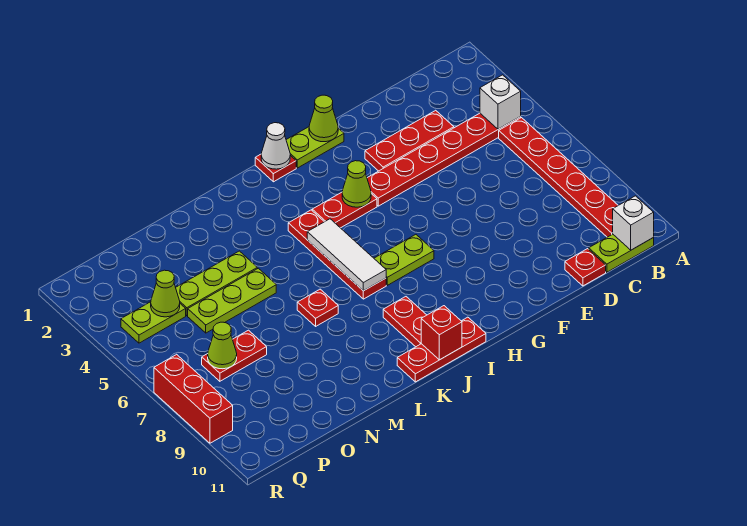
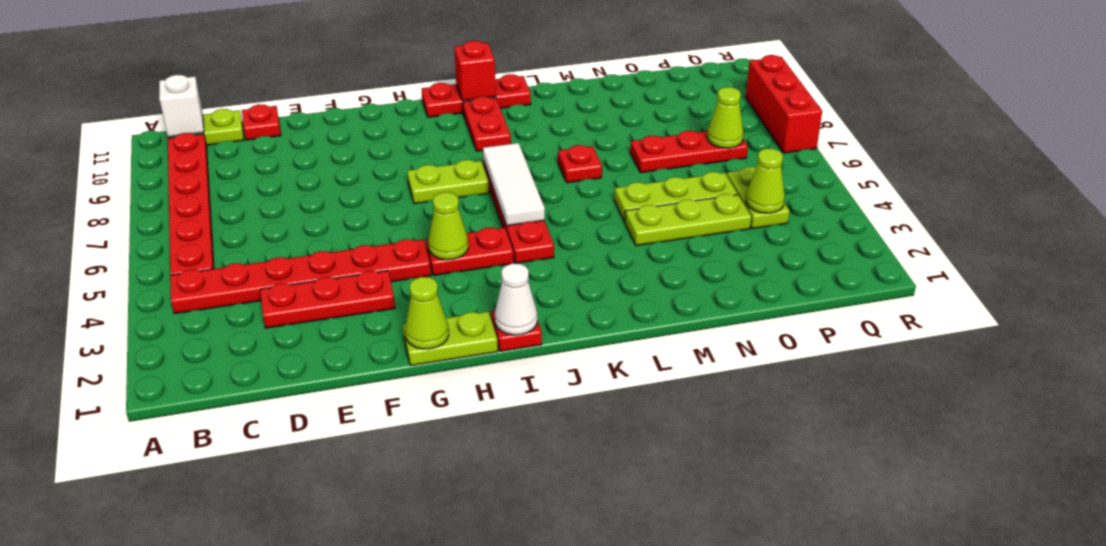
white brick B4 level 2 -> none
red plate O7:P7 level 1 -> red plate N7:P7 level 1
lime plate P4:Q4 level 1 -> lime plate P4:P5 level 1

